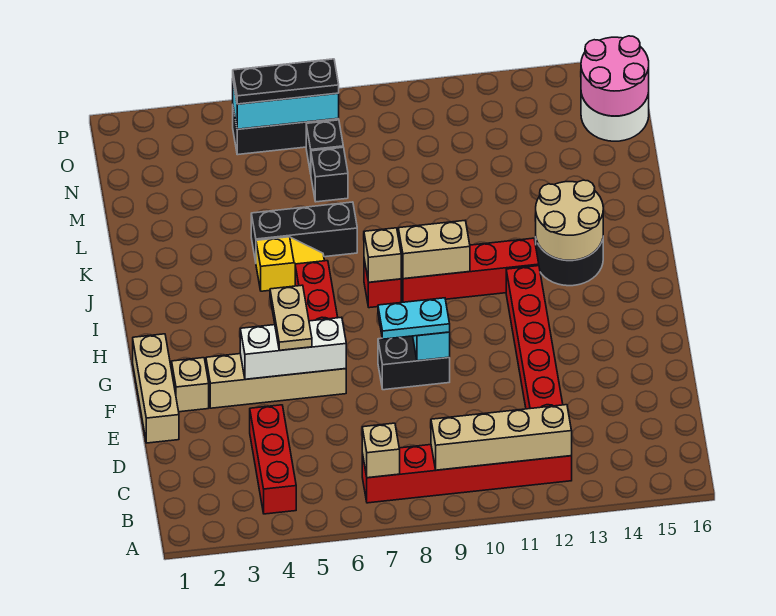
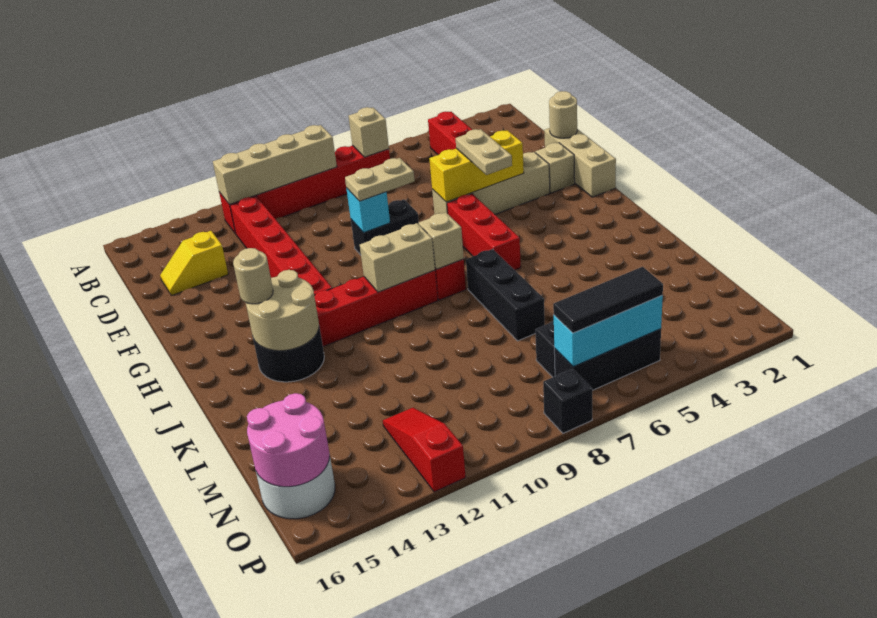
none -> tan round brick E1 level 2
white brick F4:F6 level 2 -> yellow brick F4:F6 level 2
cyan plate F8:F9 level 3 -> tan plate F8:F9 level 3
none -> tan round brick I14 level 3
yellow slope J5:J6 level 1 top 5 -> yellow slope D14:D15 level 1 top 14
black brick K5:K7 level 1 -> black brick J7:L7 level 1
black brick M7 level 1 -> black brick P8 level 1
none -> red slope N12:P12 level 1 top P
black plate O5:O7 level 3 -> black tile O5:O7 level 3

